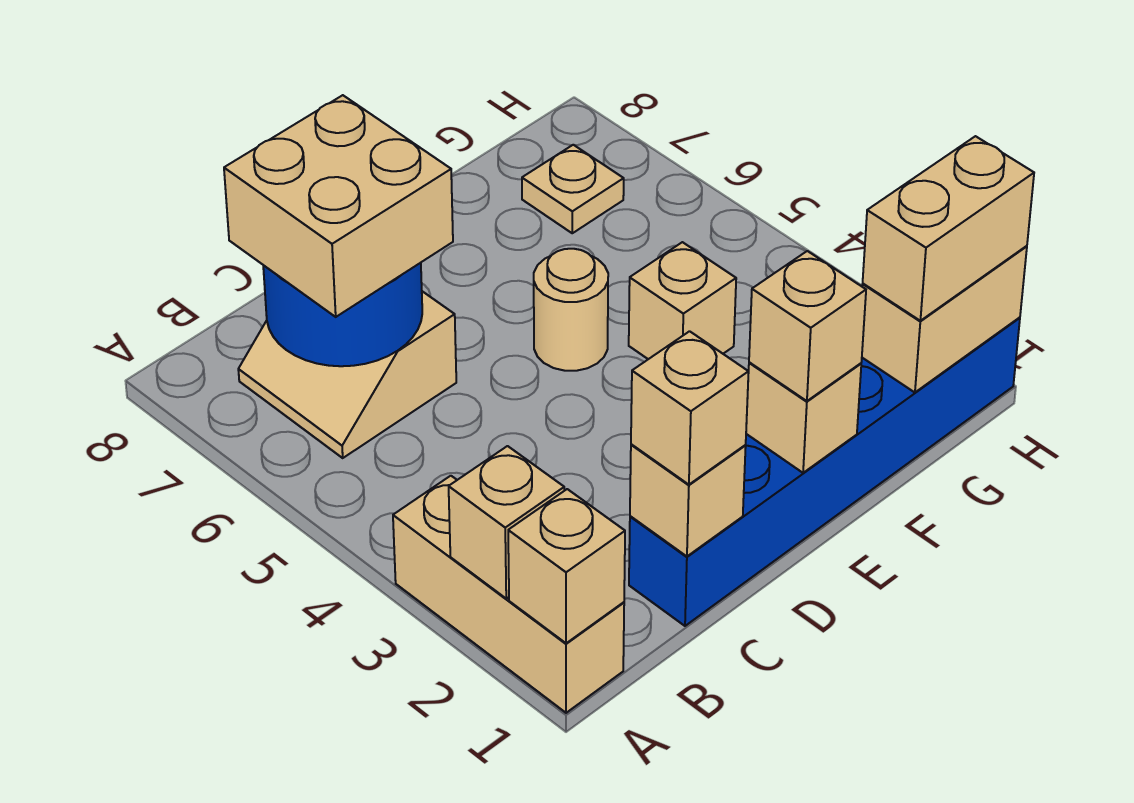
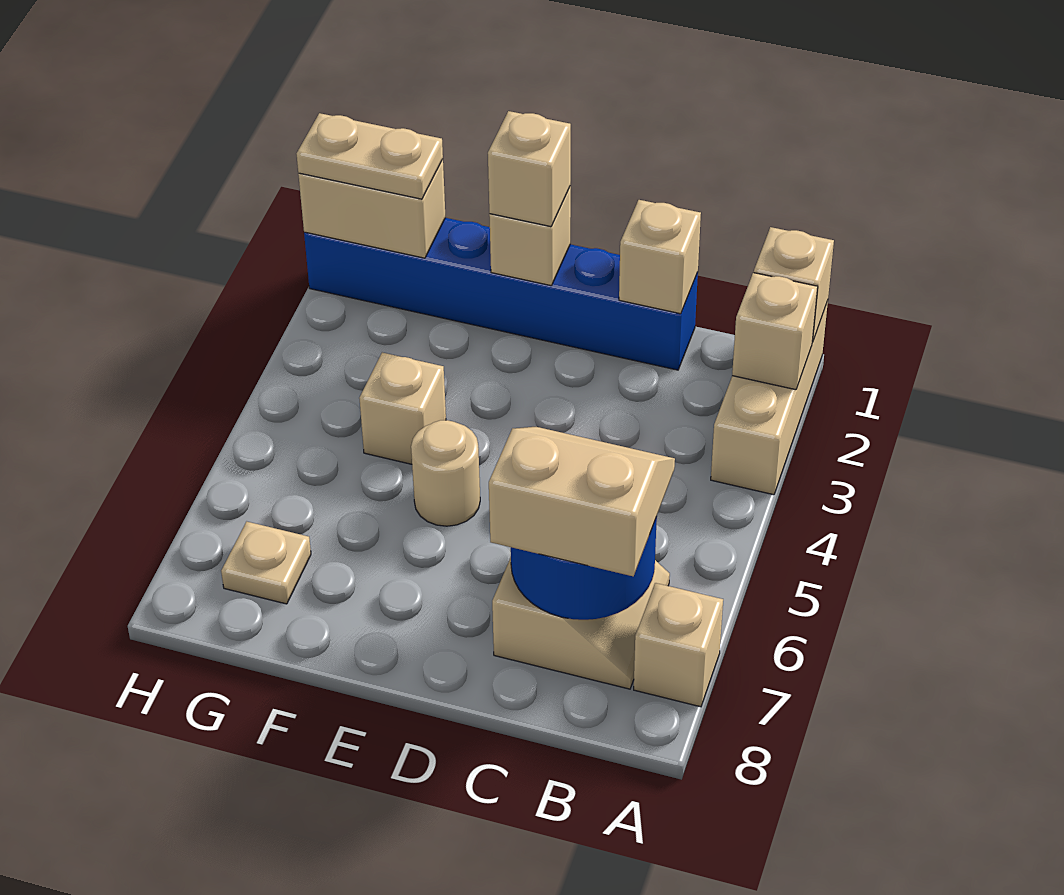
tan brick B6:C7 level 3 -> tan slope B6:C7 level 3 top 7
tan brick C1 level 3 -> tan brick A7 level 1
tan brick G1:H1 level 3 -> tan plate G1:H1 level 3

